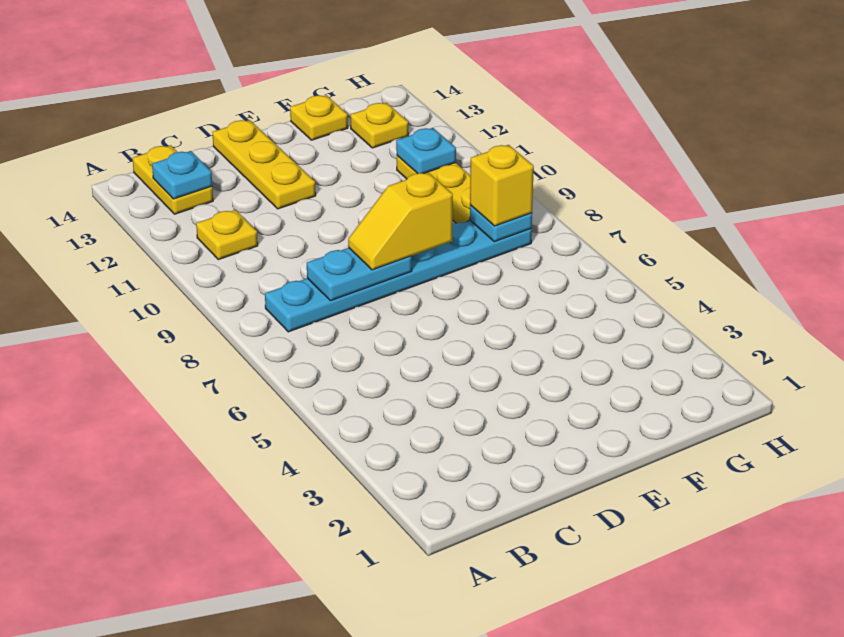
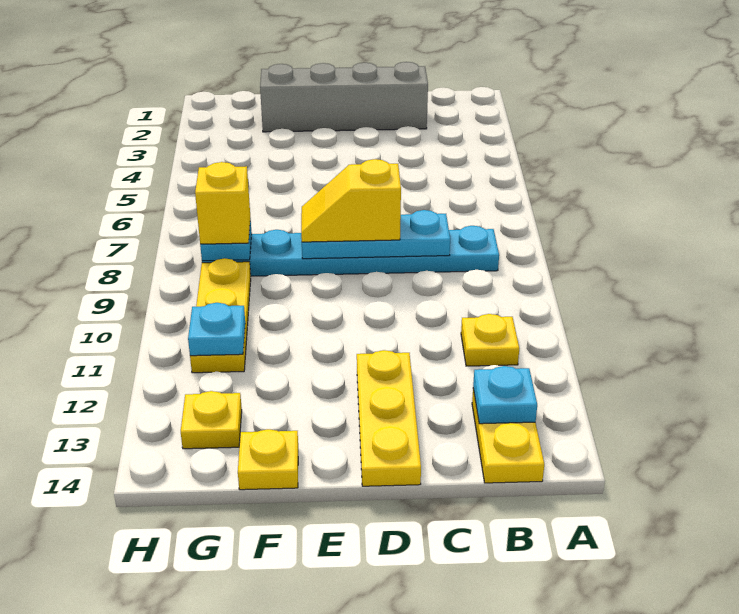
none -> grey brick C2:F2 level 1
cyan plate C8:D8 level 2 -> cyan plate C8:E8 level 2
yellow slope D8:E8 level 3 top E -> yellow slope D8:E8 level 3 top D

